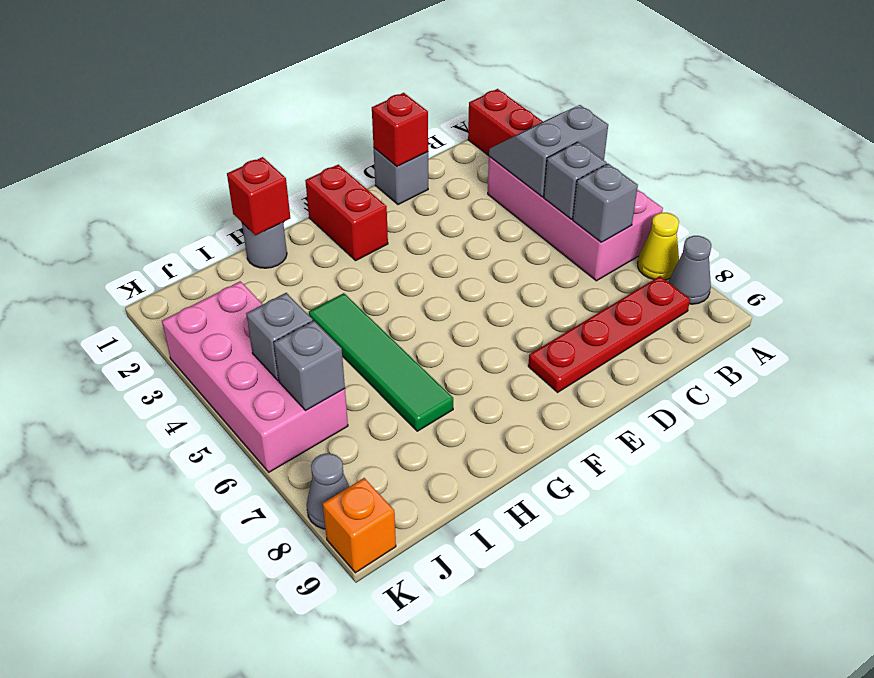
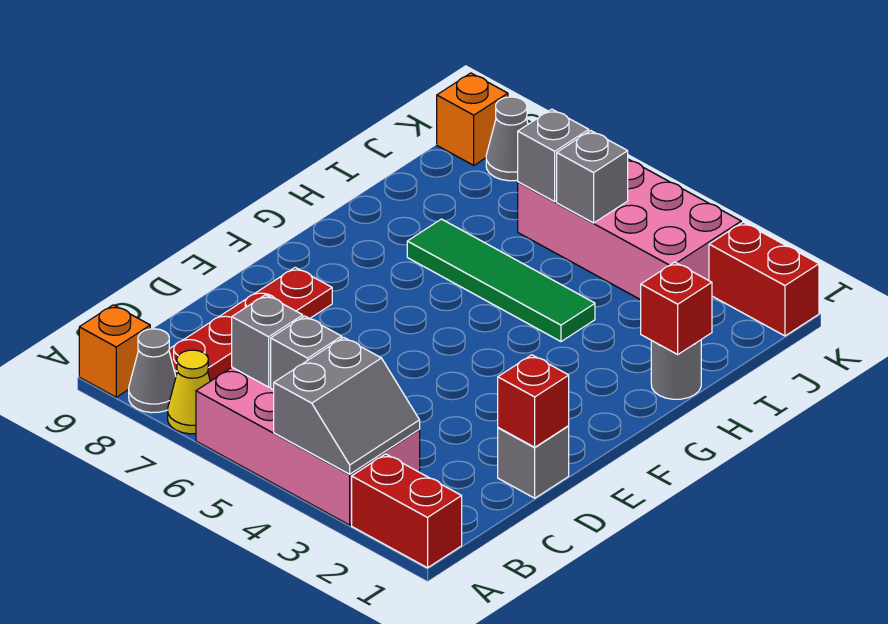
none -> orange brick A9 level 1
red brick F1:F2 level 1 -> red brick K1:K2 level 1

